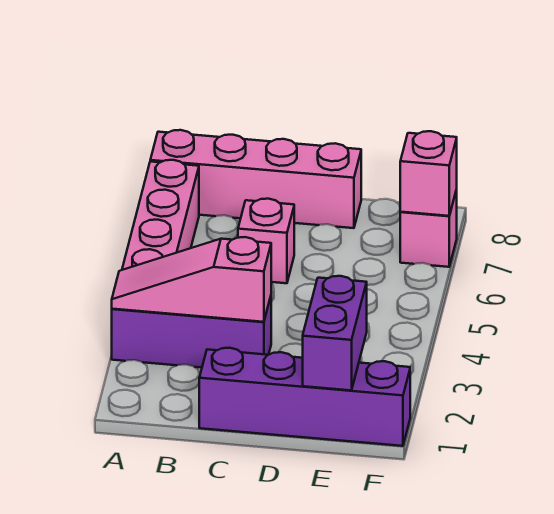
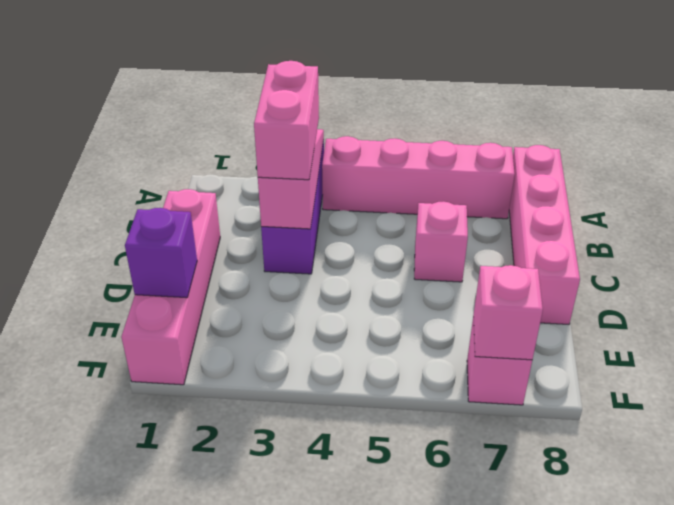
none -> pink brick B3:C3 level 3
purple brick C1:F1 level 1 -> pink brick C1:F1 level 1
purple brick E1:E2 level 2 -> purple brick E1 level 2

